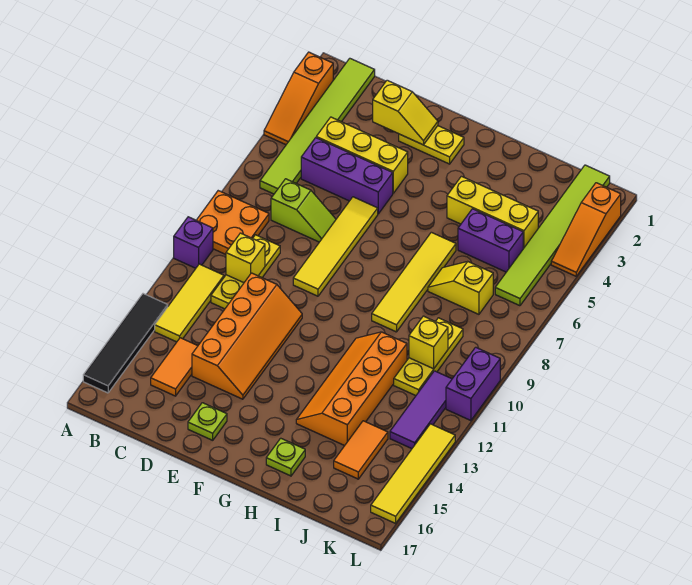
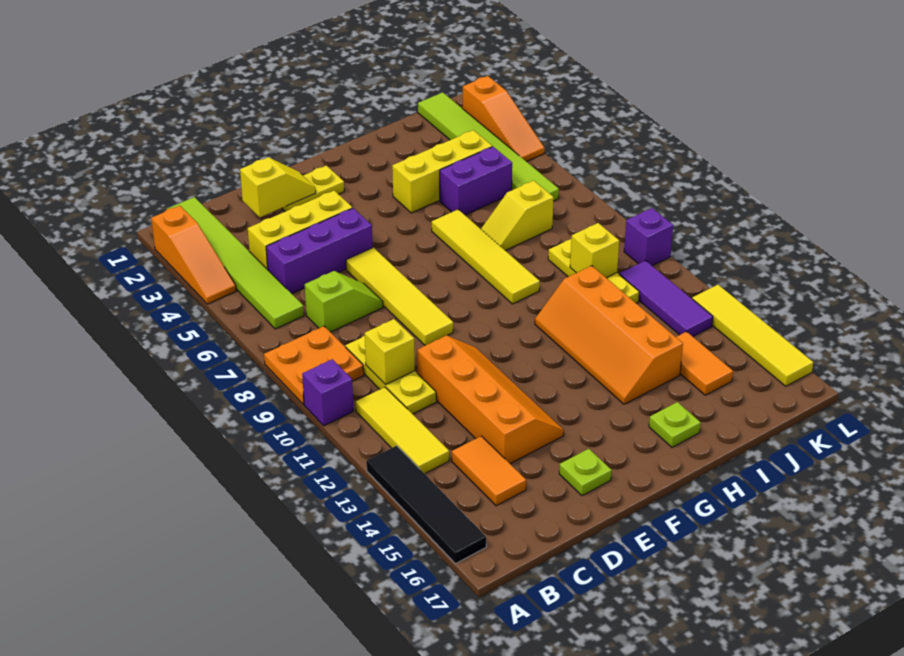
purple brick L10:L11 level 1 -> purple brick L10 level 1

